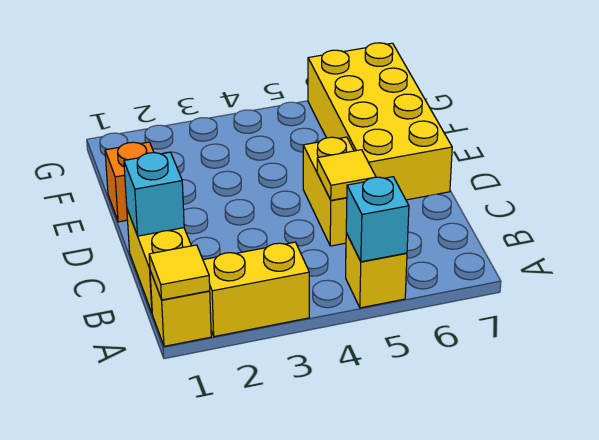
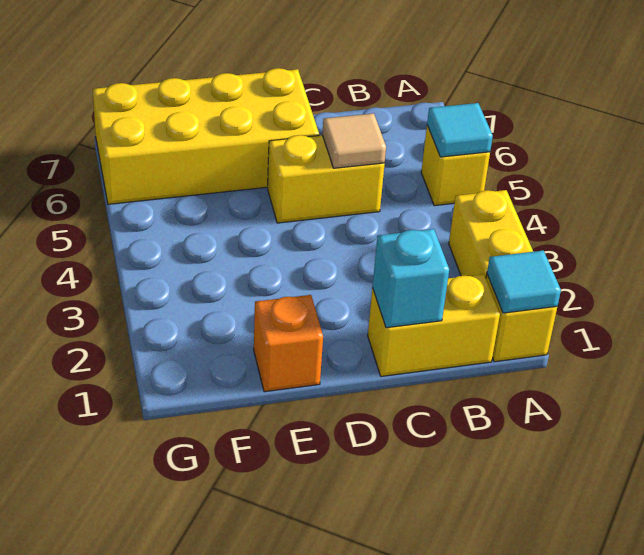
yellow tile A1 level 2 -> cyan tile A1 level 2
cyan brick A5 level 2 -> cyan tile A5 level 2
yellow tile C5 level 2 -> tan tile C5 level 2

